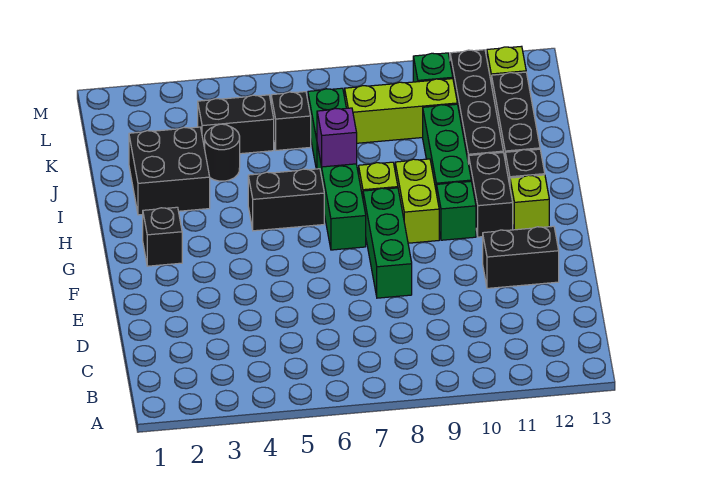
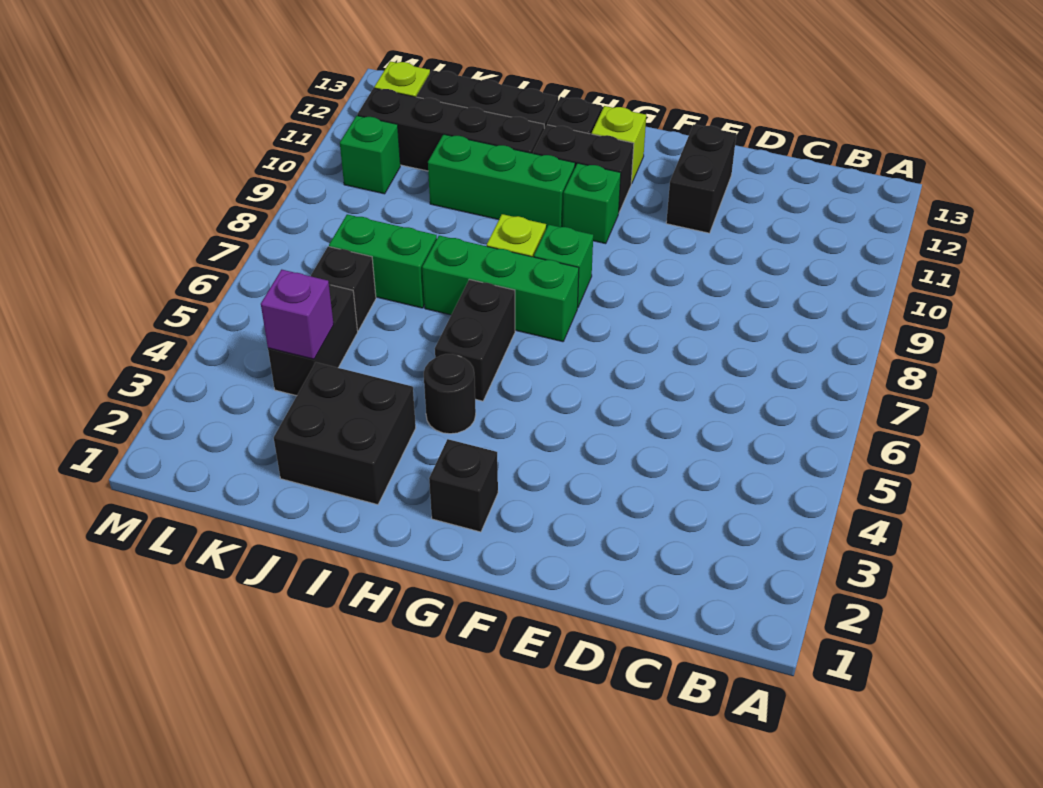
green brick E8:G8 level 1 -> green brick G8 level 1
lime brick G9:H9 level 1 -> none
purple brick I7 level 2 -> purple brick K4 level 2
black round brick J4 level 1 -> black round brick H4 level 1
lime brick K8:K10 level 1 -> none

